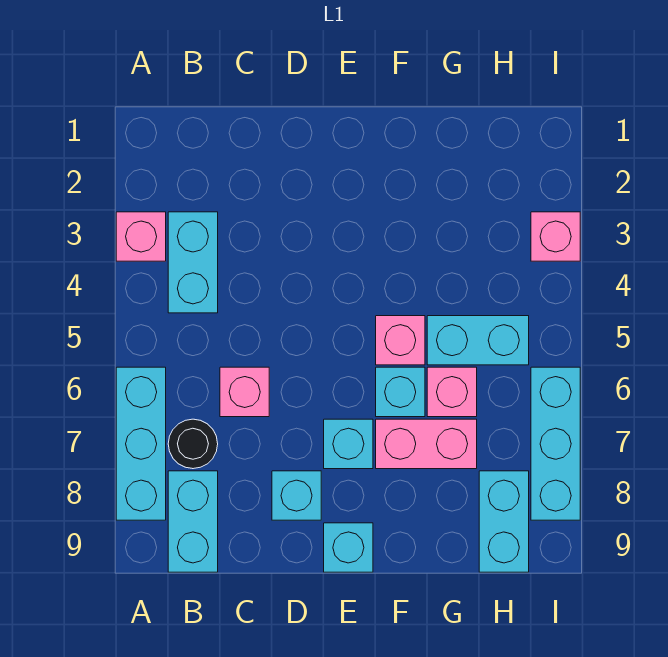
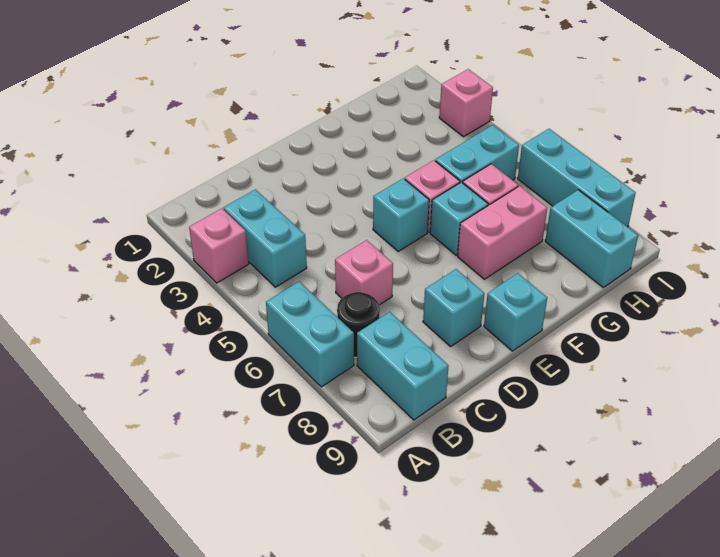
cyan brick A6:A8 level 1 -> cyan brick A6:A7 level 1
cyan brick E7 level 1 -> cyan brick E5 level 1

